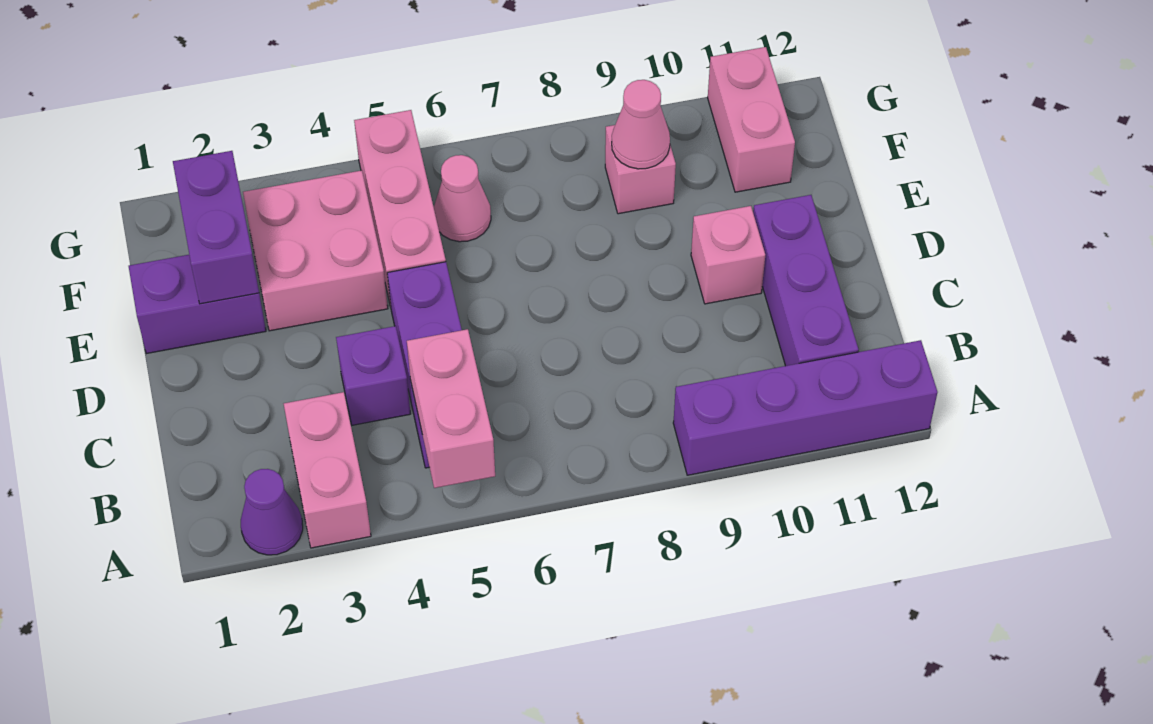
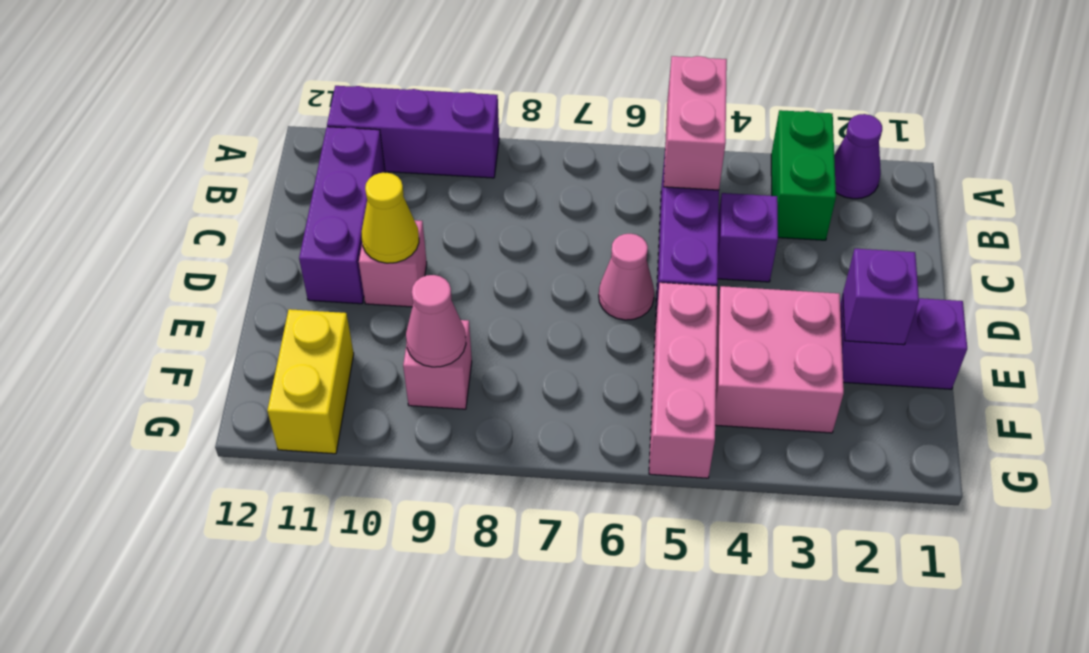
pink brick A3:B3 level 1 -> green brick A3:B3 level 1
purple brick A9:A12 level 1 -> purple brick A9:A11 level 1
none -> yellow cone D10 level 2
purple brick E2:F2 level 2 -> purple brick E2 level 2
pink cone F6 level 1 -> pink cone D6 level 1
pink brick F11:G11 level 1 -> yellow brick F11:G11 level 1

